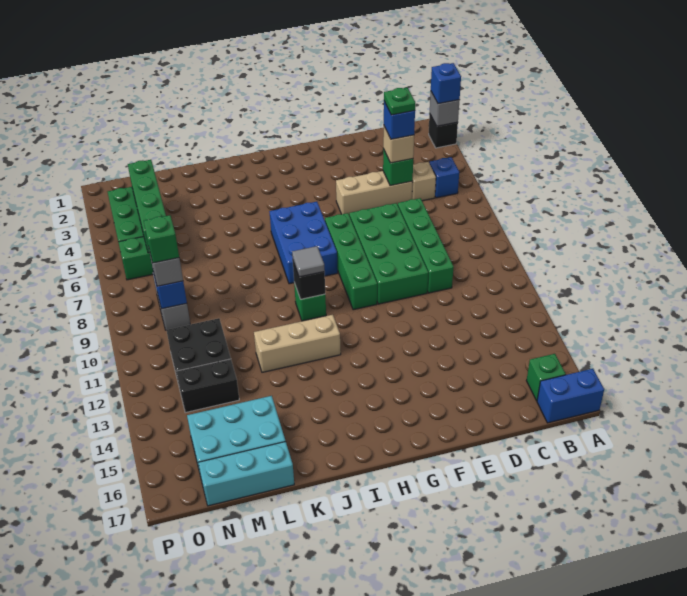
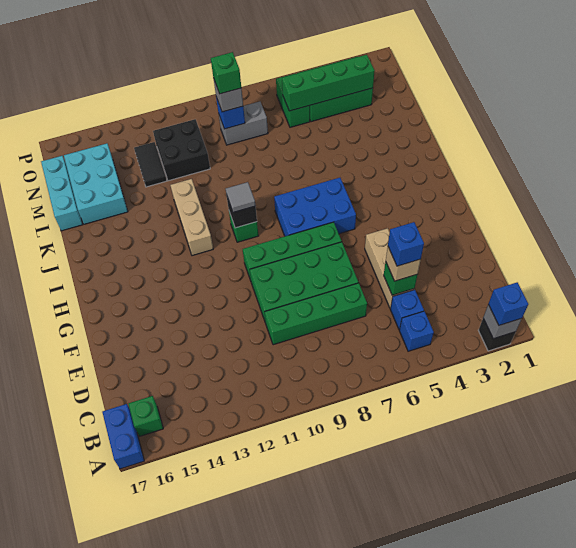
tan brick C5 level 1 -> blue brick C5 level 1
green plate D5 level 5 -> none
black brick M13:N13 level 1 -> black tile M13:N13 level 1

